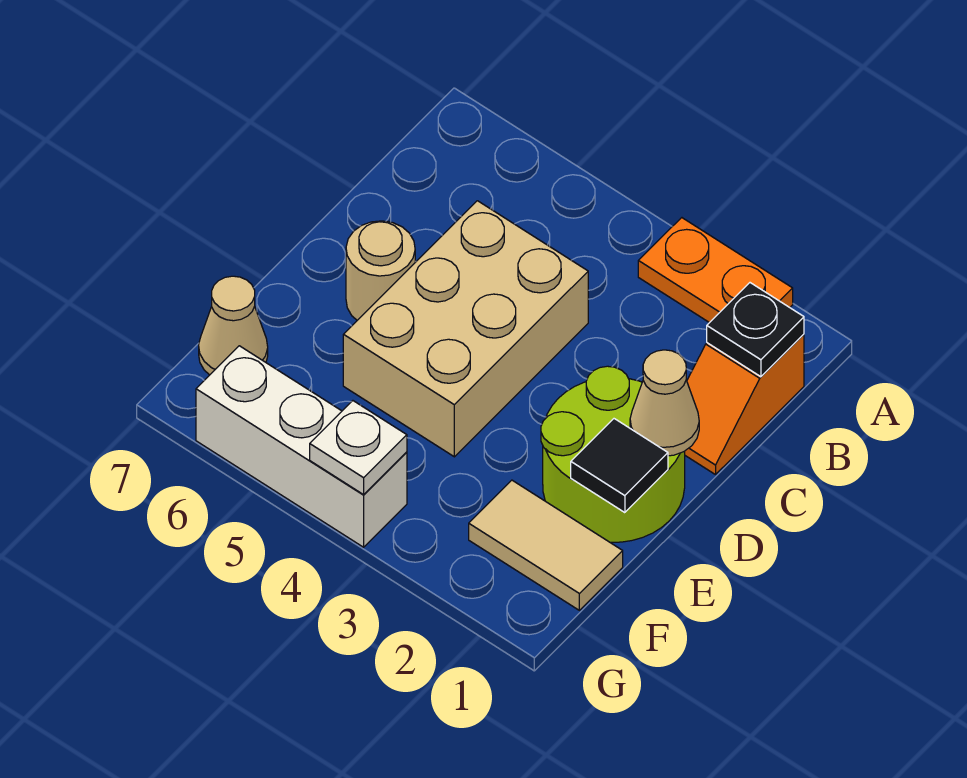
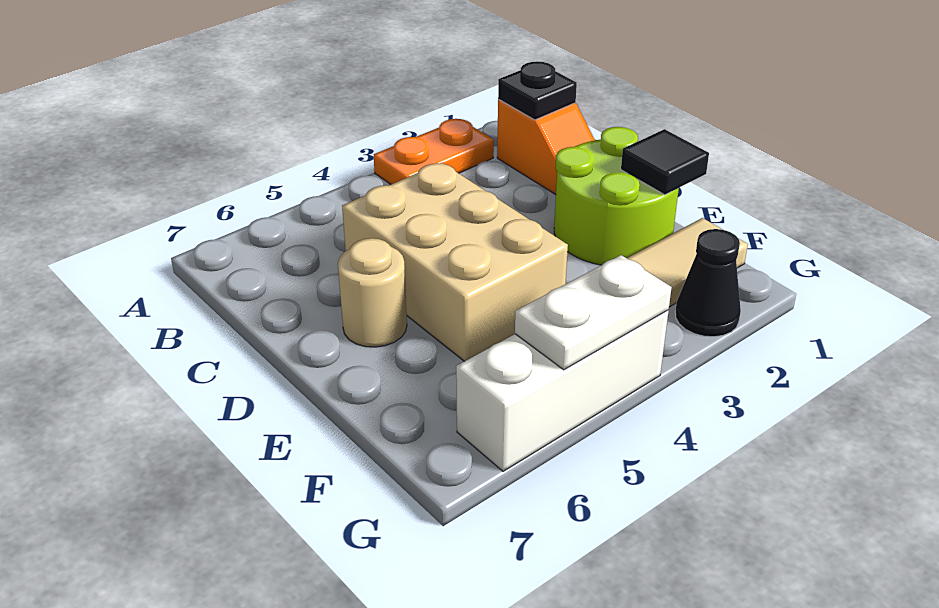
tan cone D1 level 2 -> none
tan cone F7 level 1 -> none
none -> black cone G2 level 1
white plate G4 level 2 -> white plate G4:G5 level 2

